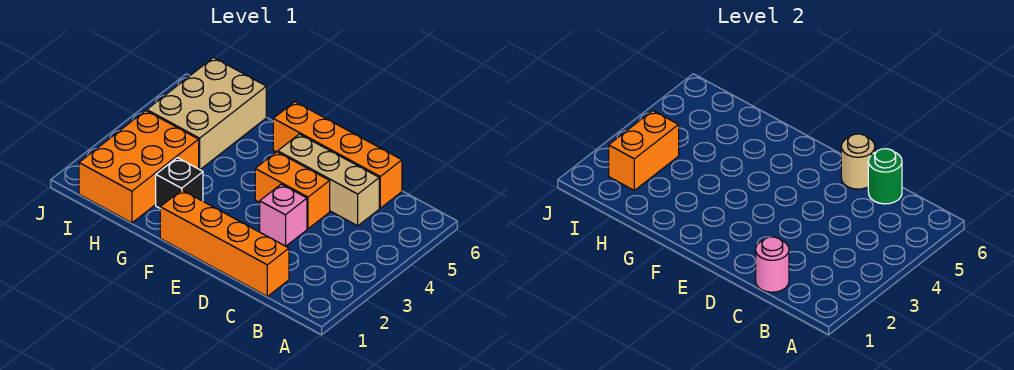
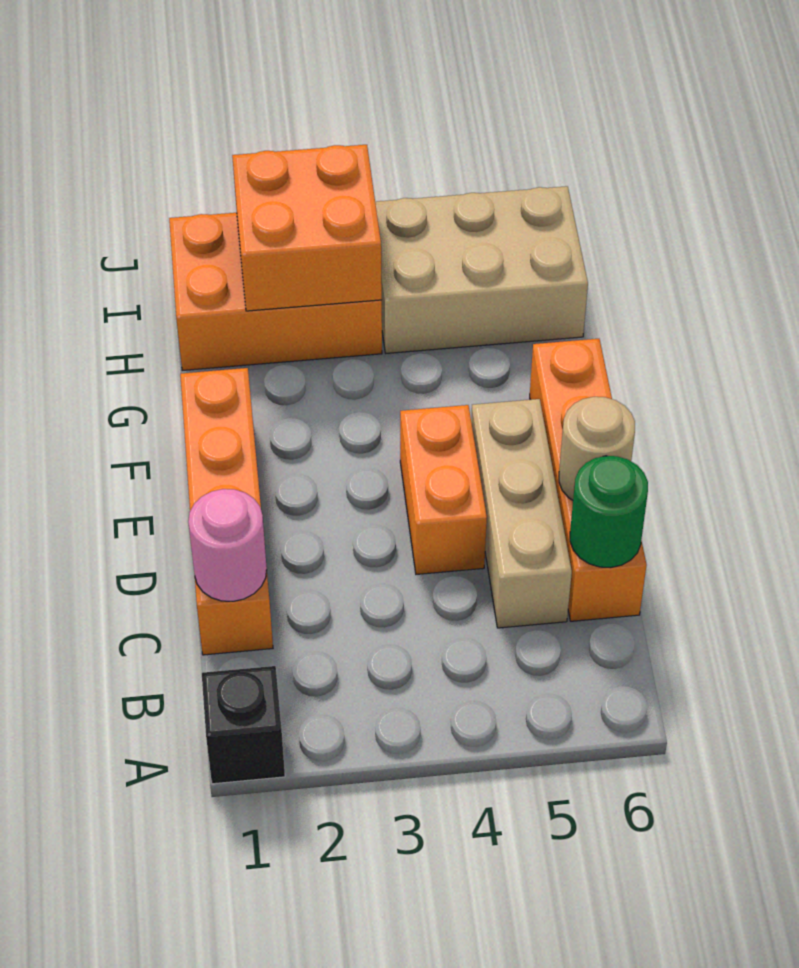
pink brick D3 level 1 -> none
black brick G2 level 1 -> black brick A1 level 1
orange brick I2:I3 level 2 -> orange brick H2:I3 level 2

